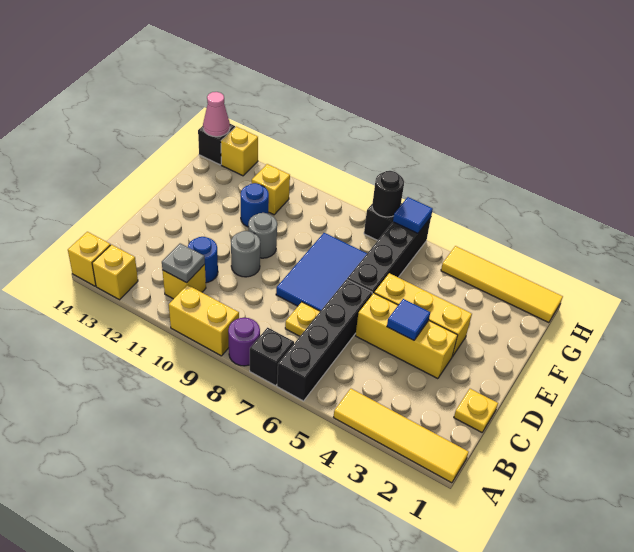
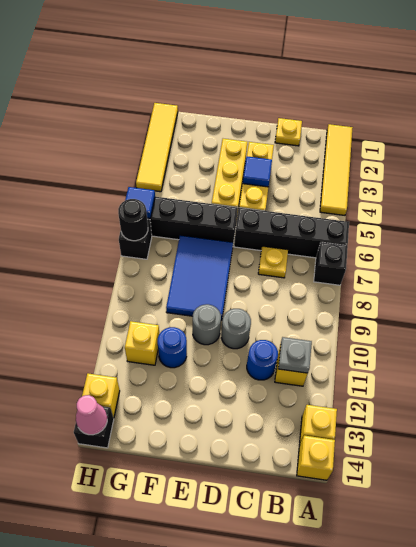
purple round brick A8 level 1 -> none
yellow brick A9:A10 level 1 -> none
blue tile D7:F8 level 1 -> blue tile E7:F9 level 1

